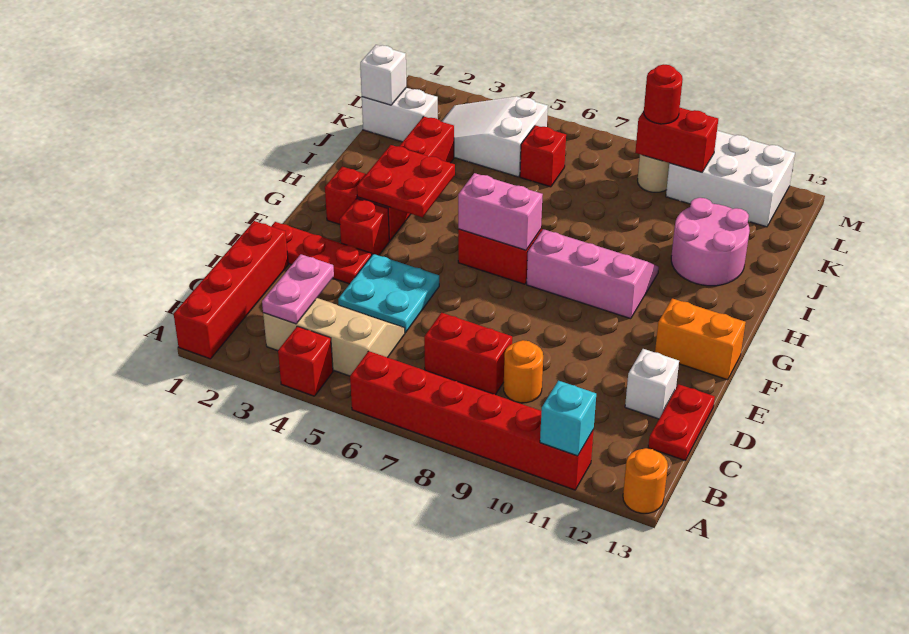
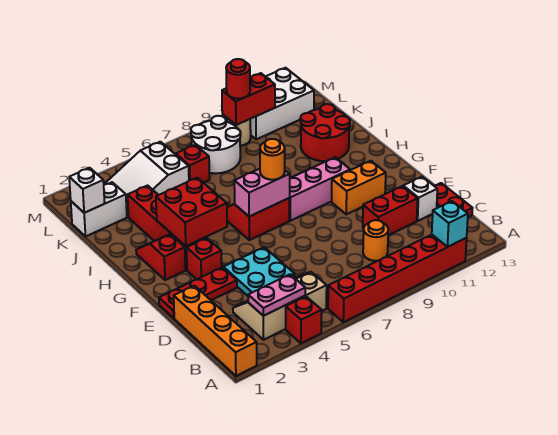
red brick A1:D1 level 1 -> orange brick A1:D1 level 1
orange round brick A13 level 1 -> orange round brick G7 level 3
pink plate B3:C3 level 2 -> pink plate B3:B4 level 2
red brick C7:C8 level 1 -> red brick D10:D11 level 1
orange brick F12:F13 level 1 -> orange brick F10:F11 level 1
red plate G3:H4 level 2 -> red brick G3:H4 level 2
pink round brick I11:J12 level 1 -> red round brick I11:J12 level 1
none -> white round brick K7:L8 level 1

